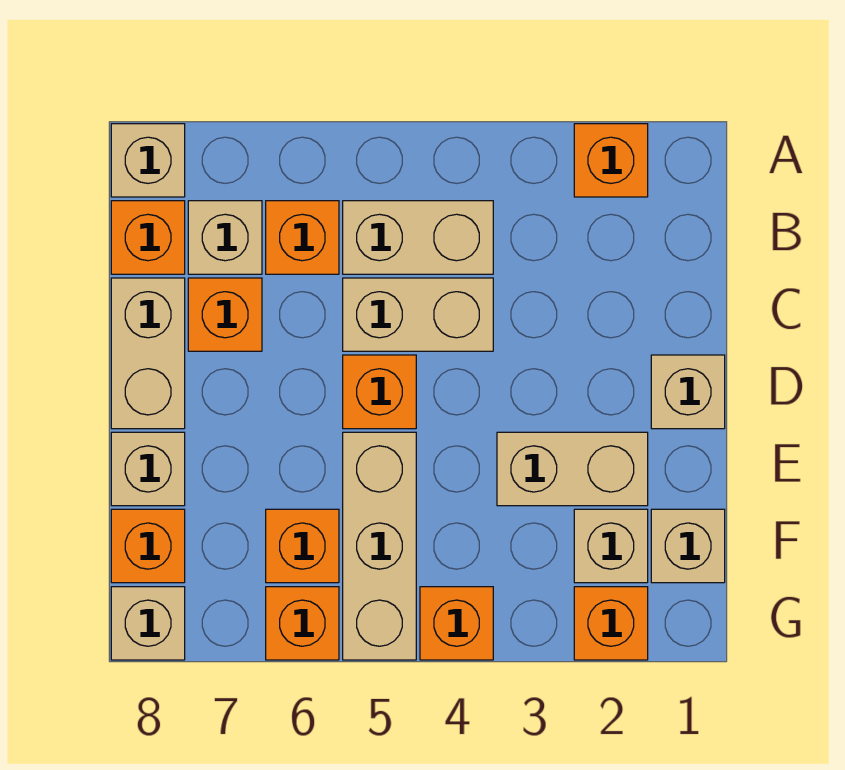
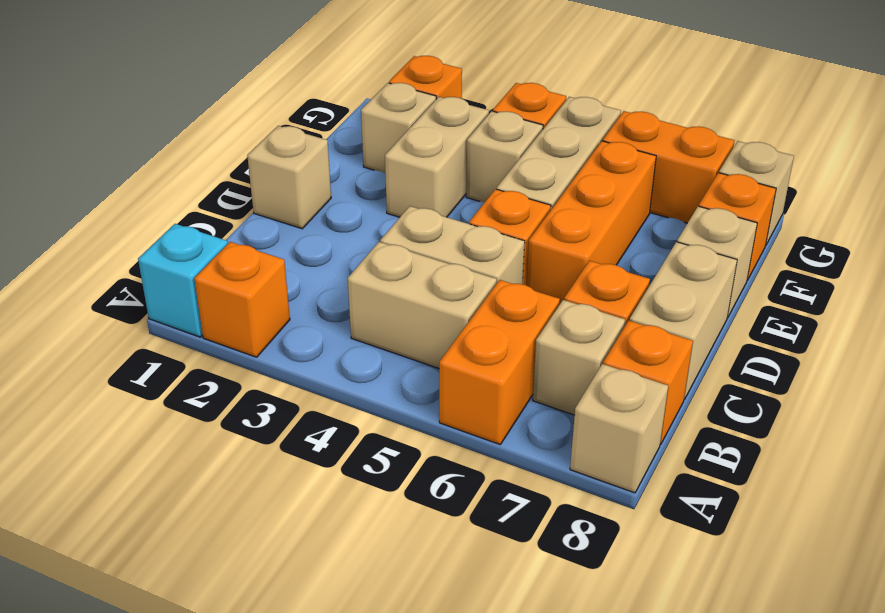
none -> cyan brick A1 level 1
orange brick B6 level 1 -> orange brick A6:B6 level 1
tan brick E2:E3 level 1 -> tan brick E3:F3 level 1
tan brick F1 level 1 -> tan brick F4 level 1
orange brick F6 level 1 -> orange brick D6:F6 level 1
orange brick G6 level 1 -> orange brick G6:G7 level 1

